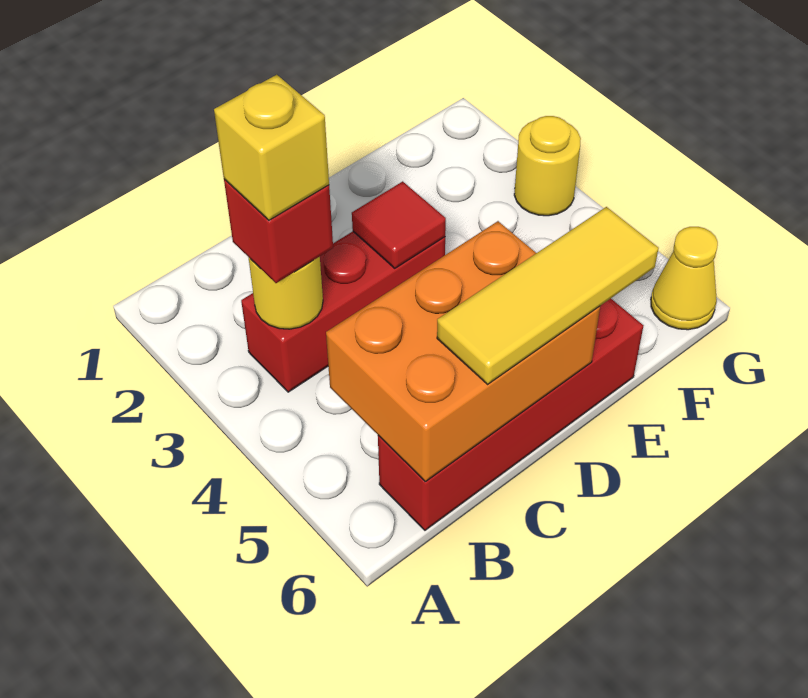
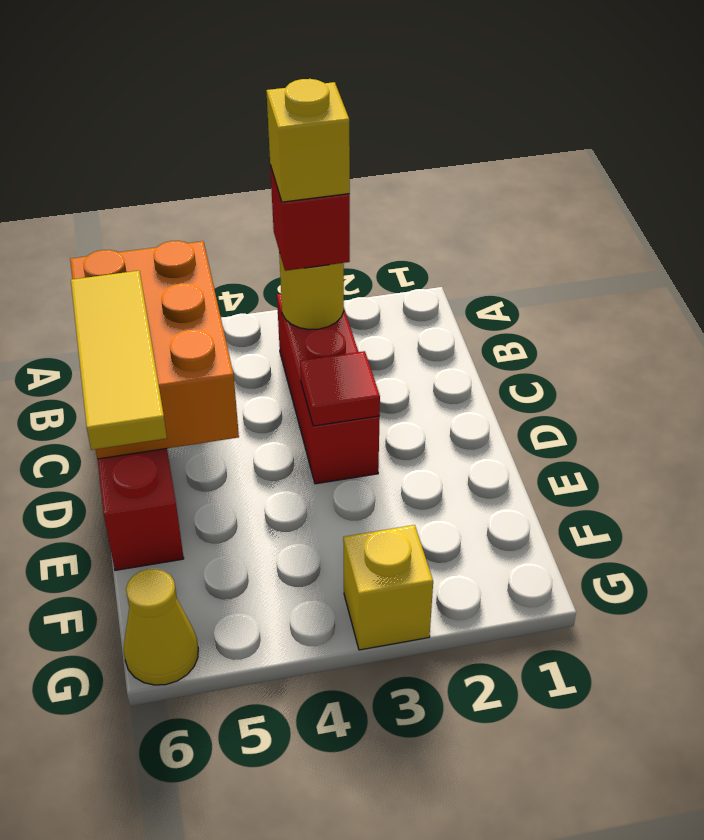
yellow round brick G3 level 1 -> yellow brick G3 level 1

